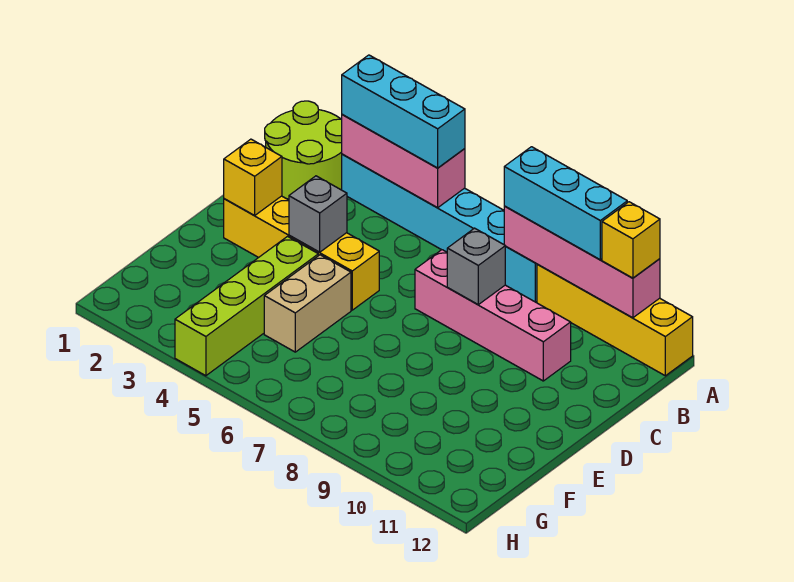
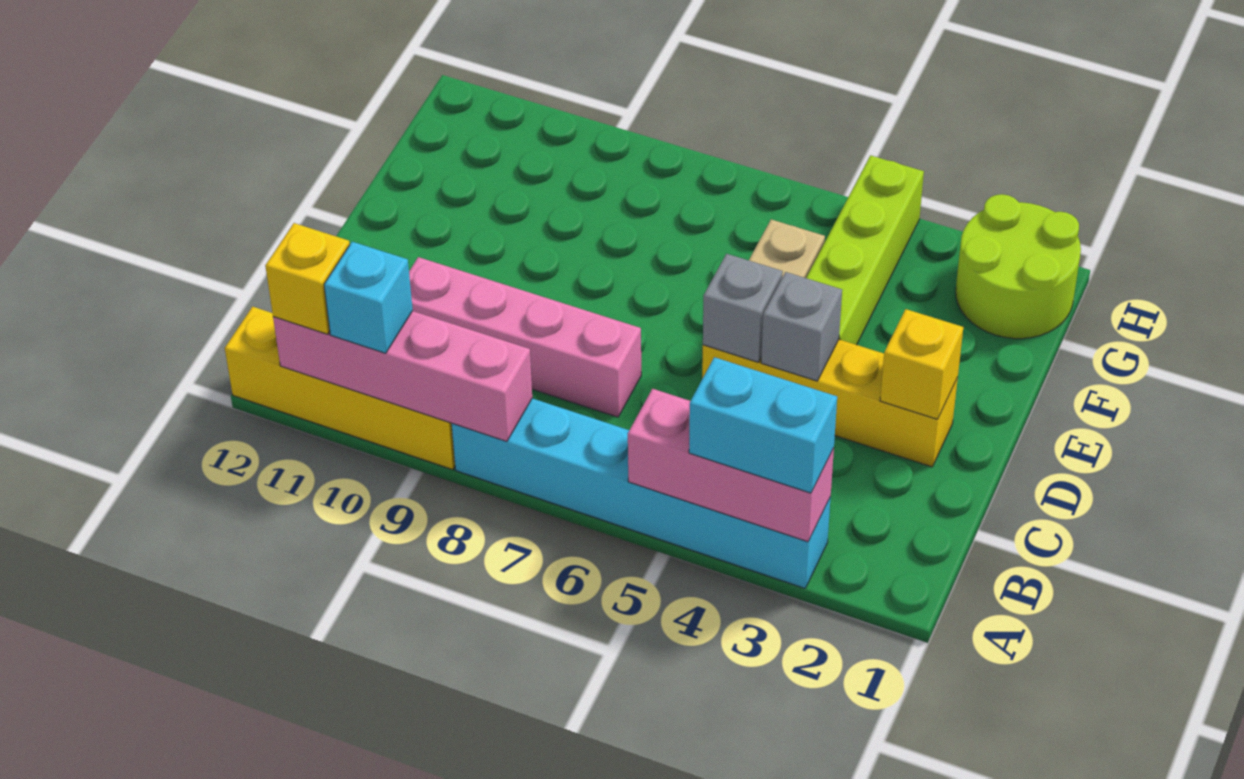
lime round brick A1:B2 level 1 -> lime round brick G1:H2 level 1
cyan brick A3:A5 level 3 -> cyan brick A3:A4 level 3
cyan brick A8:A10 level 3 -> cyan brick A10 level 3
grey brick C8 level 2 -> grey brick D5 level 2

